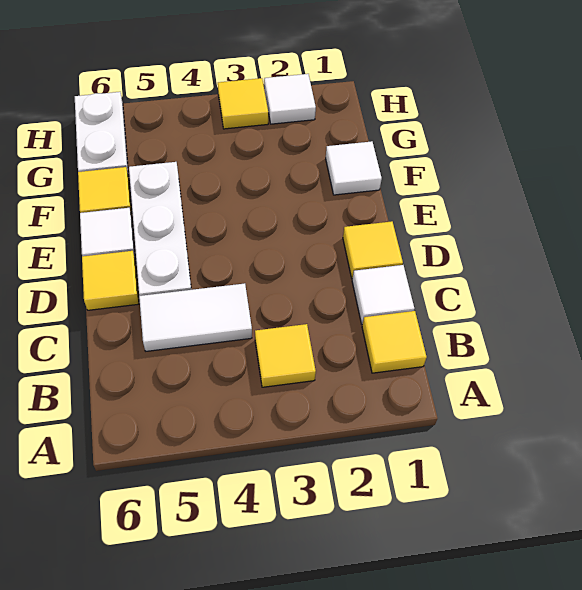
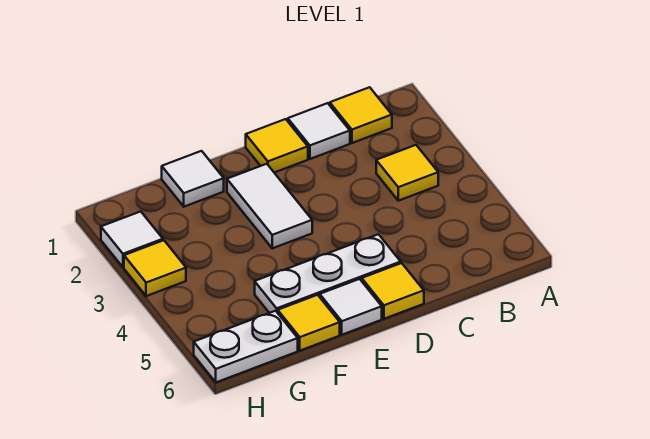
white tile C4:C5 level 1 -> white tile E2:E3 level 1

